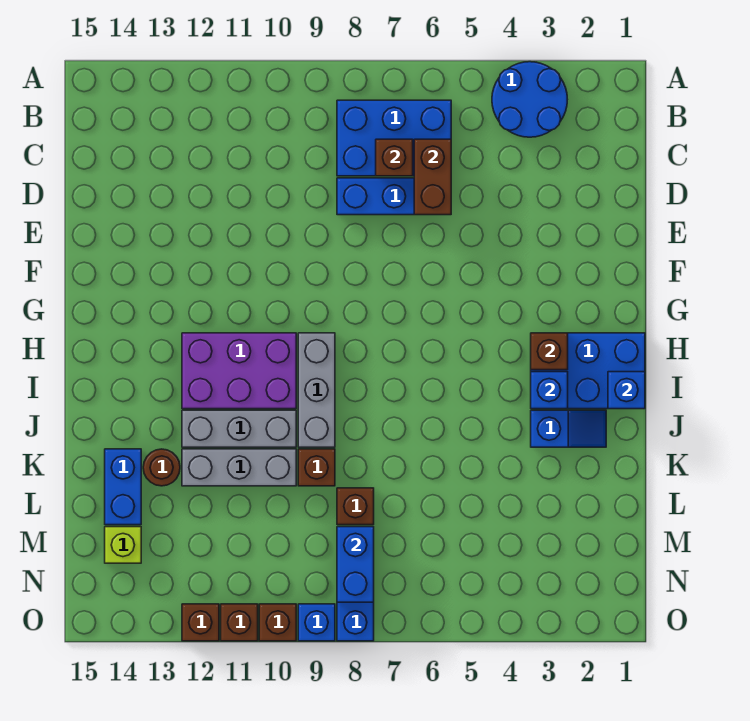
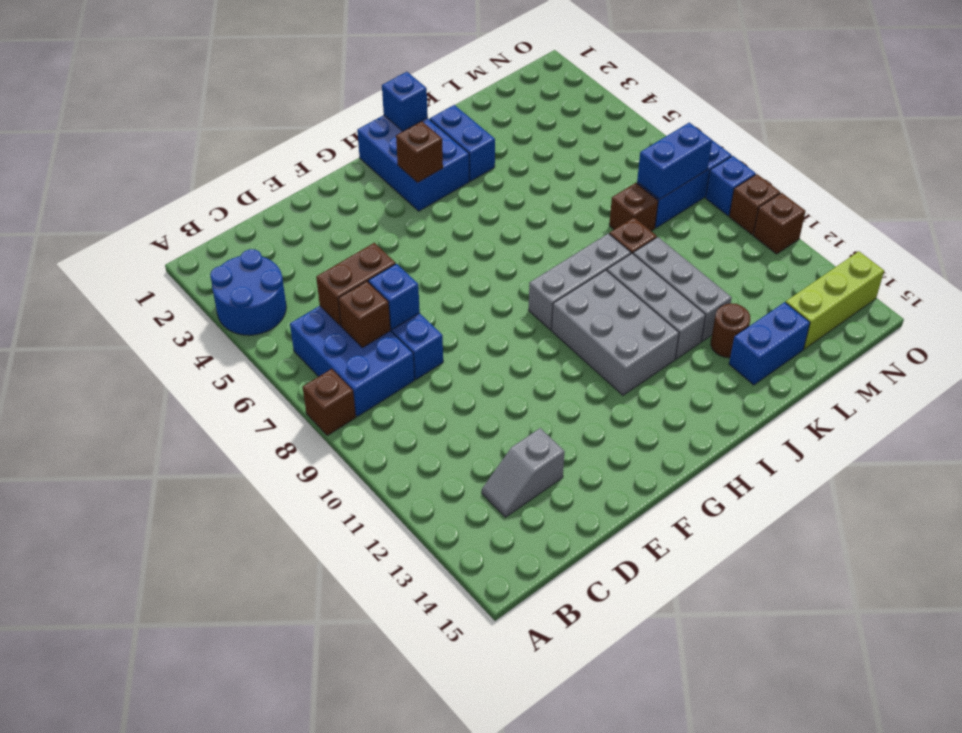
none -> grey slope C13:D13 level 1 top D
purple brick H10:I12 level 1 -> grey brick H10:I12 level 1
blue brick I3 level 2 -> blue brick D7 level 2
blue slope J2:J3 level 1 top 3 -> blue brick J2:J3 level 1
lime brick M14 level 1 -> lime brick M14:O14 level 1
brown brick O12 level 1 -> brown brick A8 level 1

